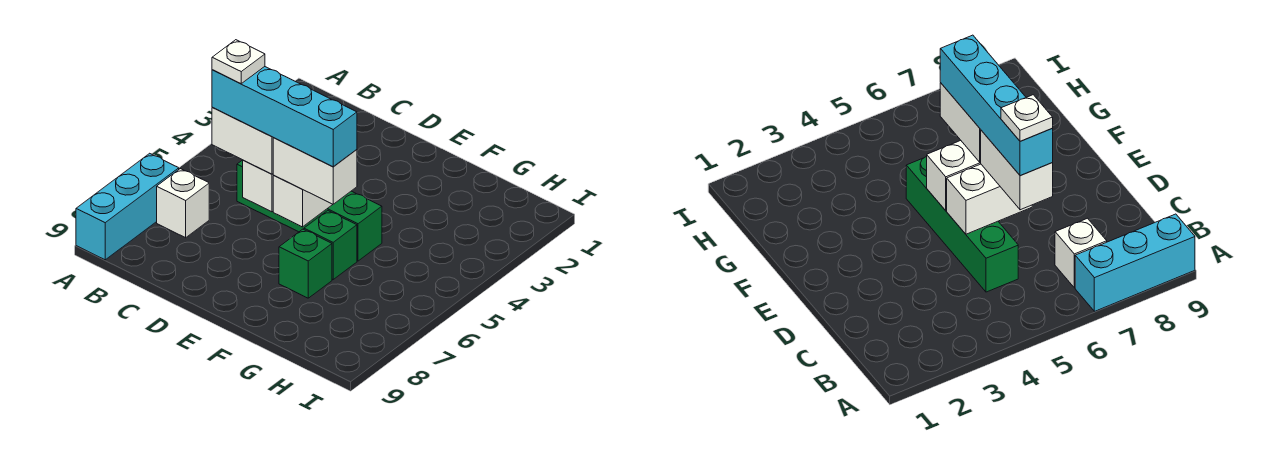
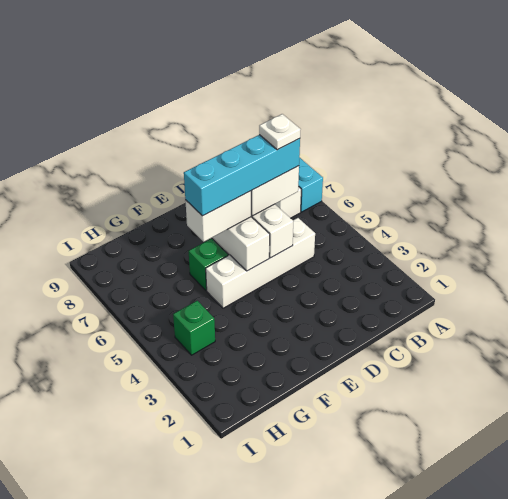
green brick C5:F5 level 1 -> white brick C5:F5 level 1
green brick F7 level 1 -> green brick H4 level 1

